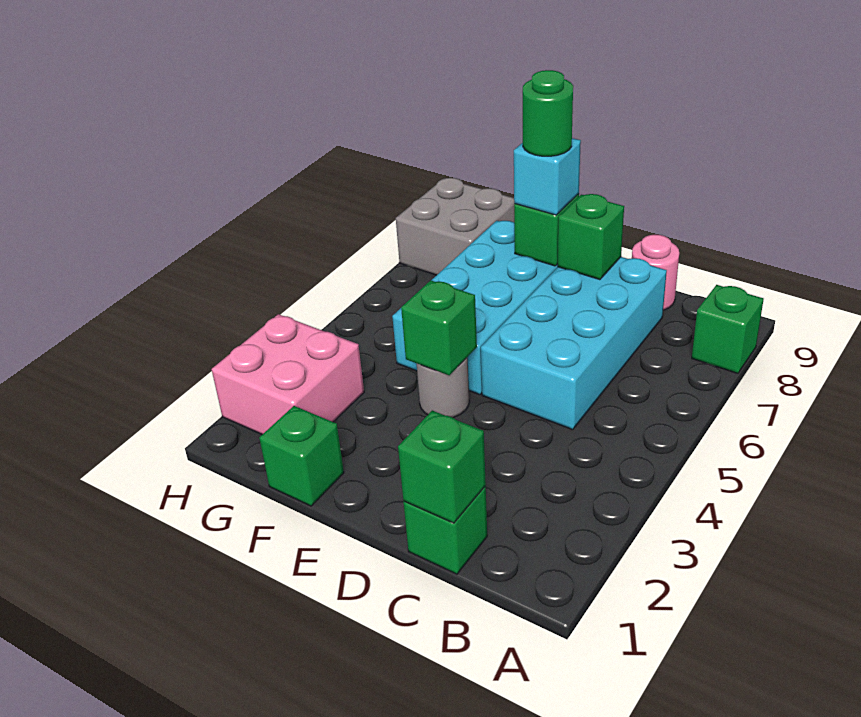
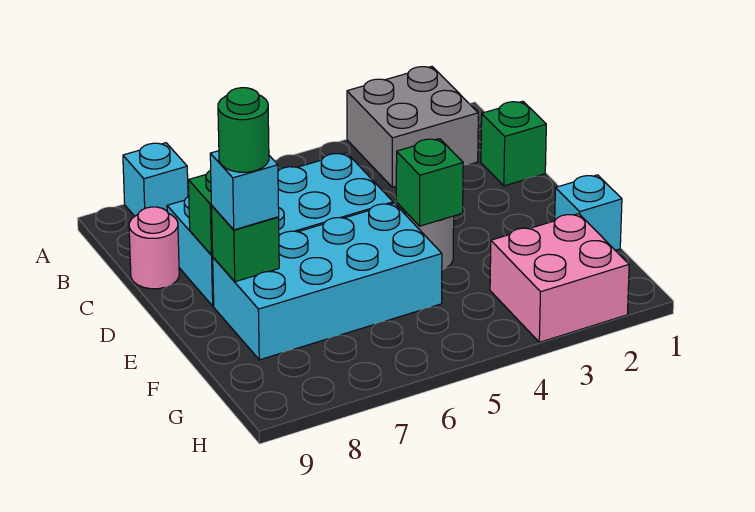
green brick A8 level 1 -> cyan brick A8 level 1
green brick C1 level 2 -> none
green brick F1 level 1 -> cyan brick F1 level 1
grey brick G8:H9 level 1 -> grey brick A2:B3 level 1

